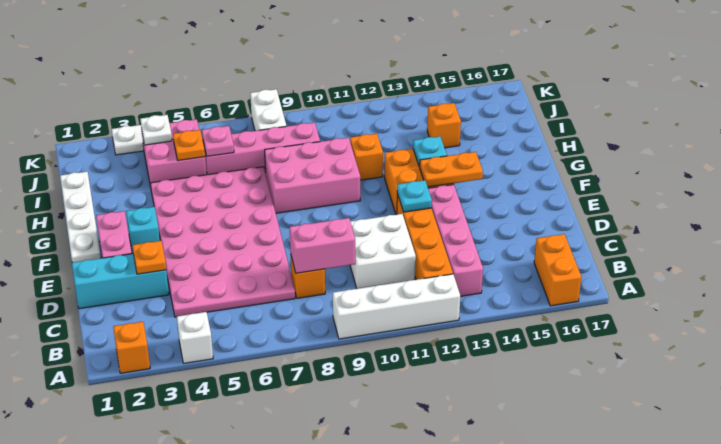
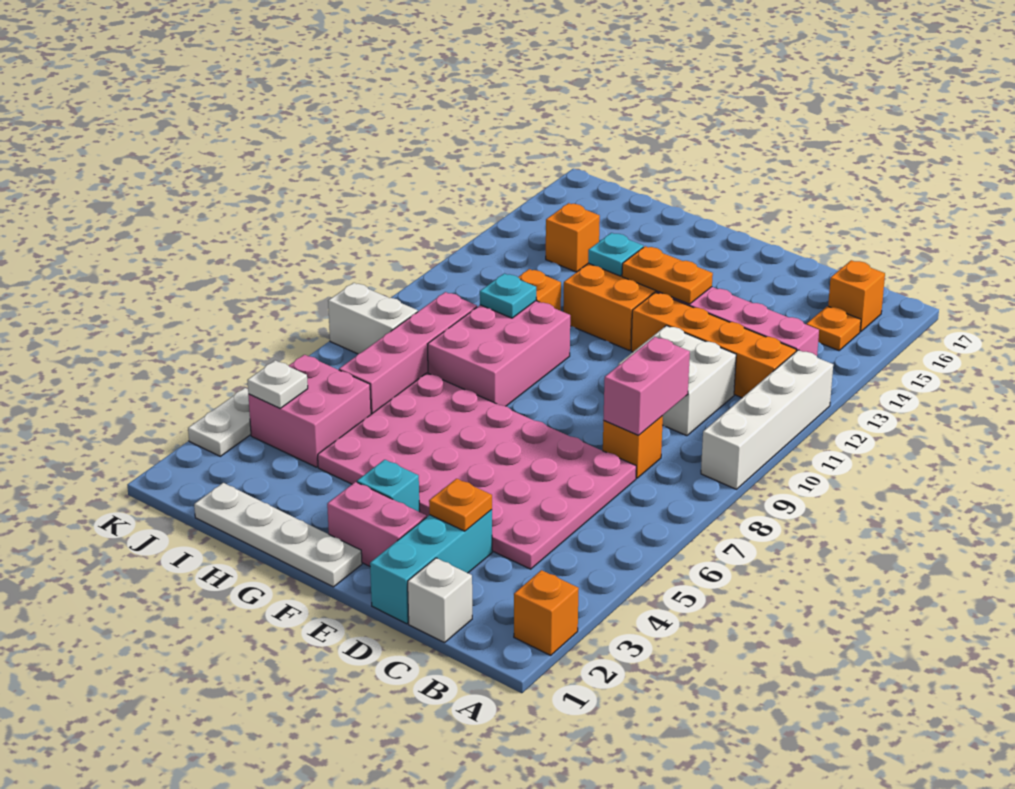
white brick A4 level 1 -> white brick C1 level 1
orange brick A16:B16 level 1 -> orange brick B16 level 1
cyan plate E12 level 2 -> cyan plate H10 level 2
orange plate F13:F14 level 2 -> orange plate E13:F13 level 2
orange plate I5 level 2 -> orange plate B15 level 1
pink plate I6 level 2 -> none

